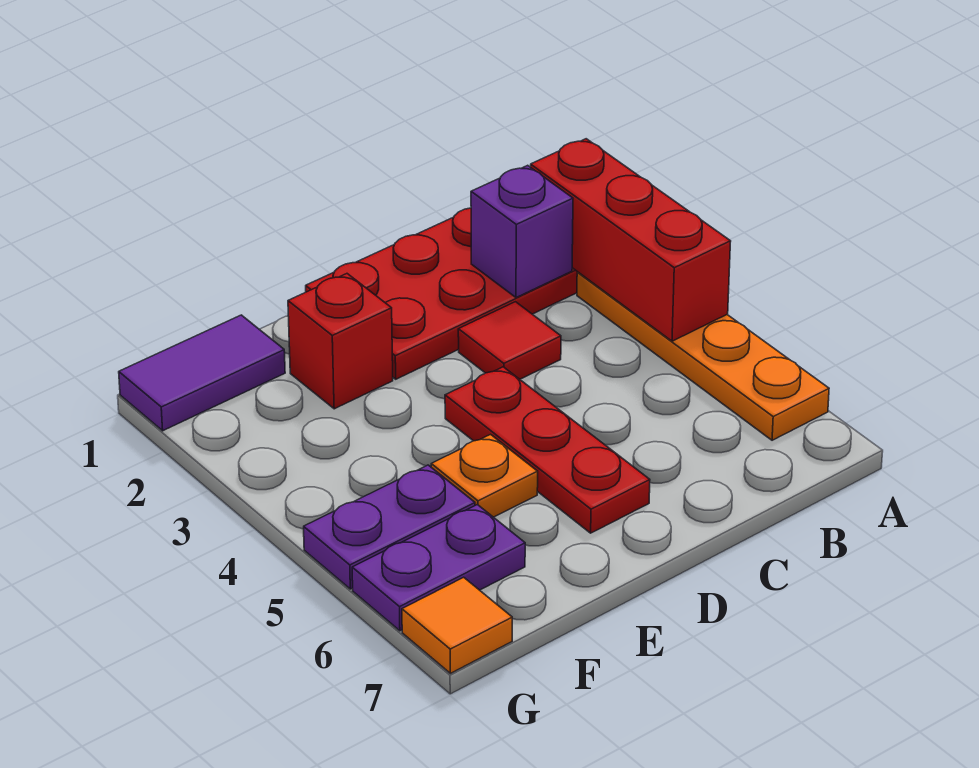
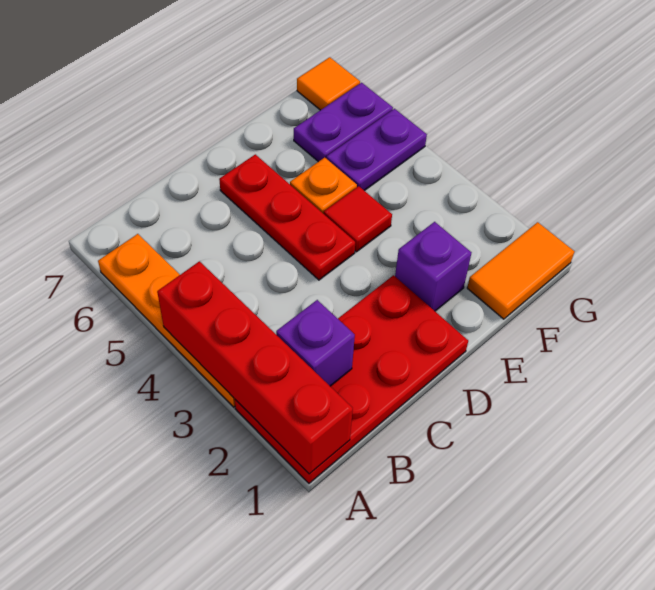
red brick A2:A4 level 2 -> red brick A1:A4 level 2
red tile C3 level 1 -> red tile E4 level 1
red brick E2 level 1 -> purple brick E2 level 1
purple tile F1:G1 level 1 -> orange tile F1:G1 level 1

